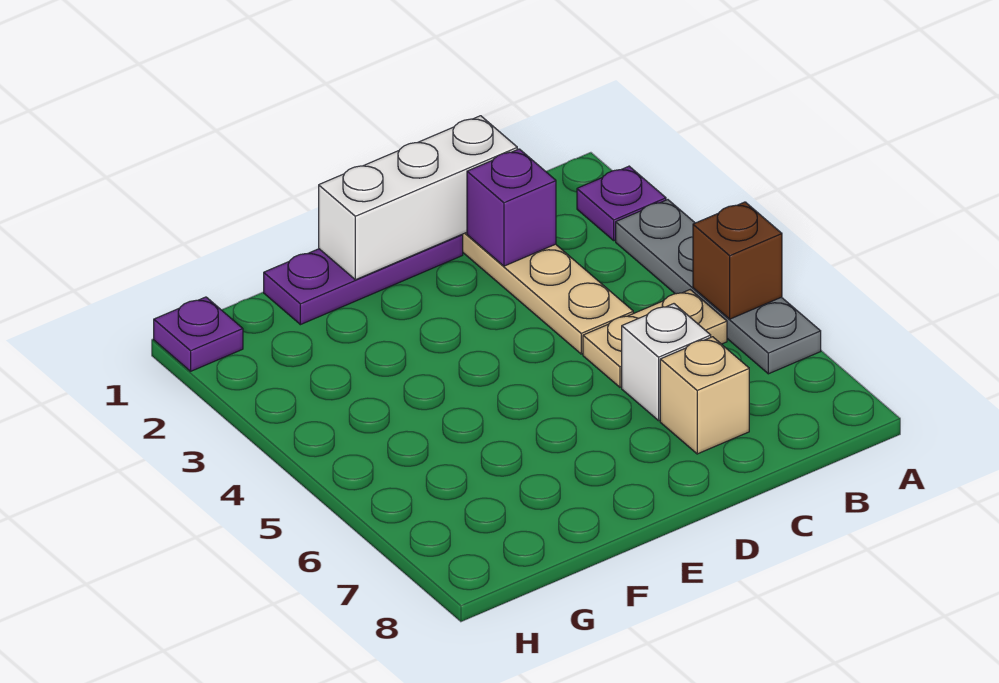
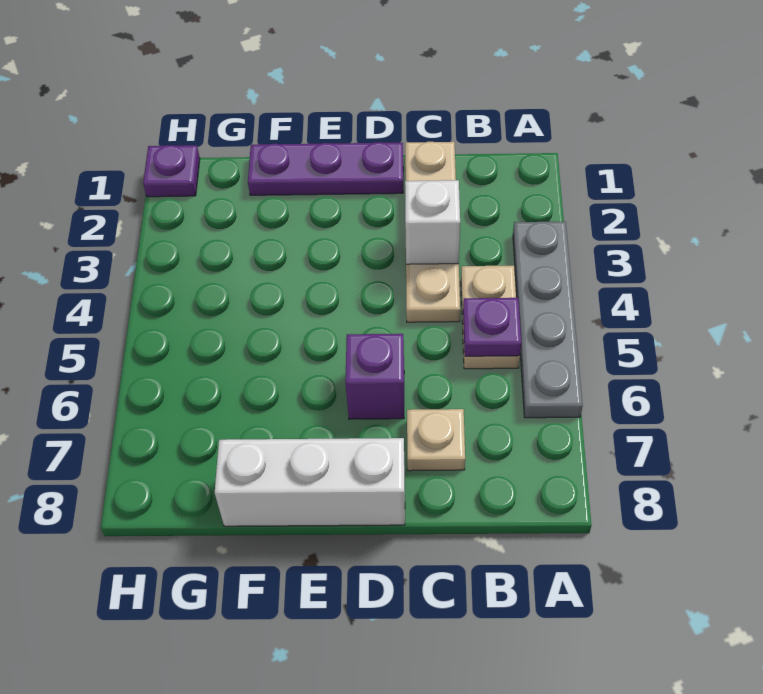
purple plate A2 level 1 -> purple plate B5 level 2
brown brick A5 level 2 -> none
tan plate B5:C5 level 1 -> tan plate B4:B5 level 1
white brick C1:E1 level 2 -> white brick D8:F8 level 1
purple brick C2 level 2 -> purple brick D6 level 1
white brick C6 level 1 -> white brick C3 level 2
tan brick C7 level 1 -> tan plate C7 level 1

